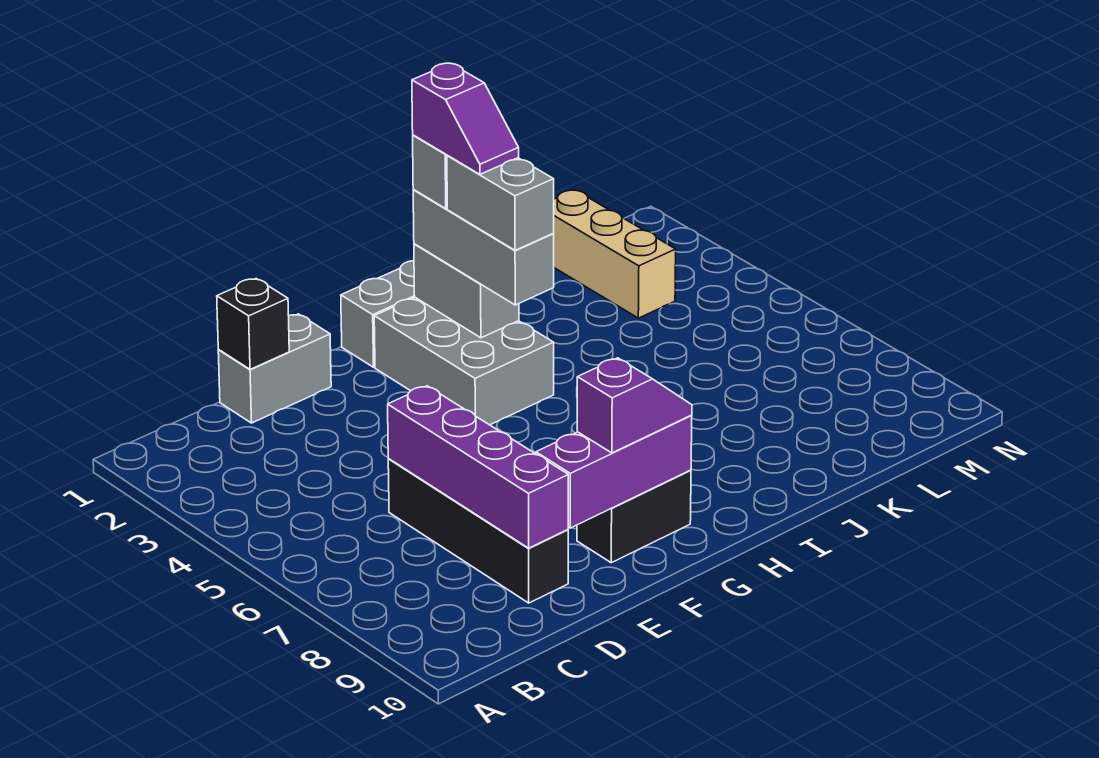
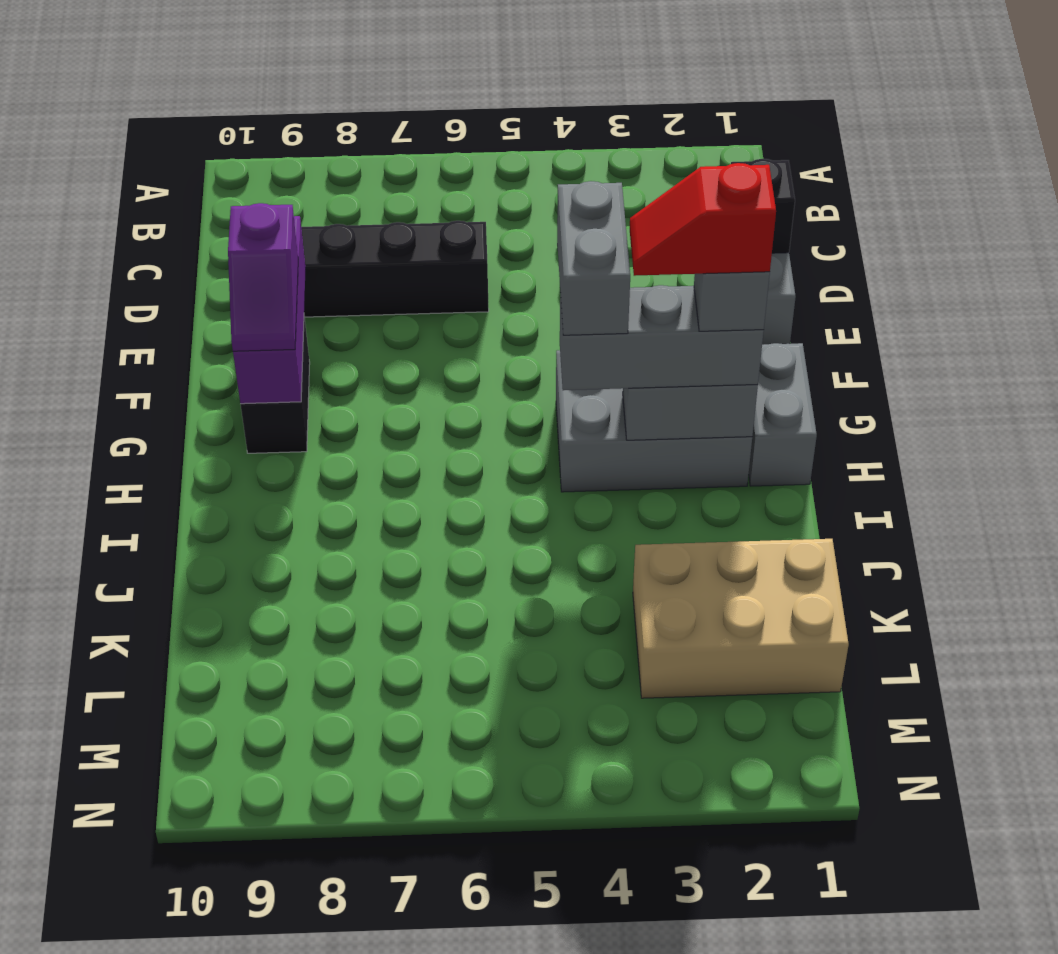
purple brick D6:D9 level 2 -> none
purple slope H2:H3 level 5 top 2 -> red slope H2:H3 level 5 top 2
grey brick H3:H4 level 4 -> grey brick G4:H4 level 4
tan brick L1:L3 level 1 -> tan brick K1:L3 level 1

